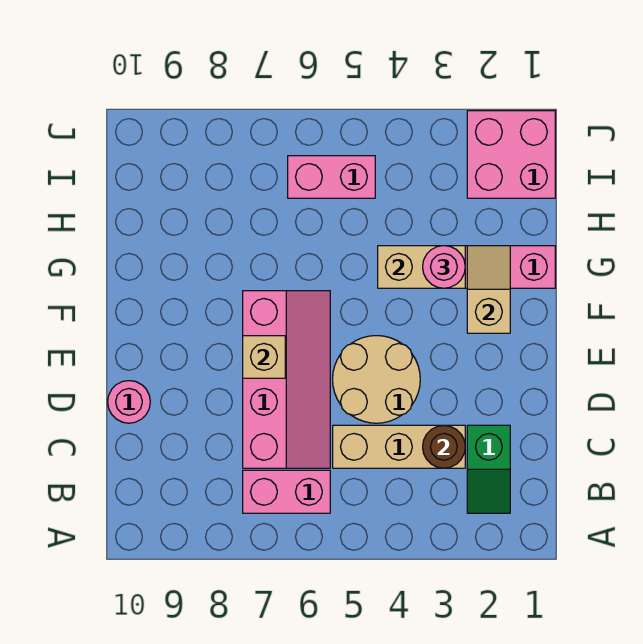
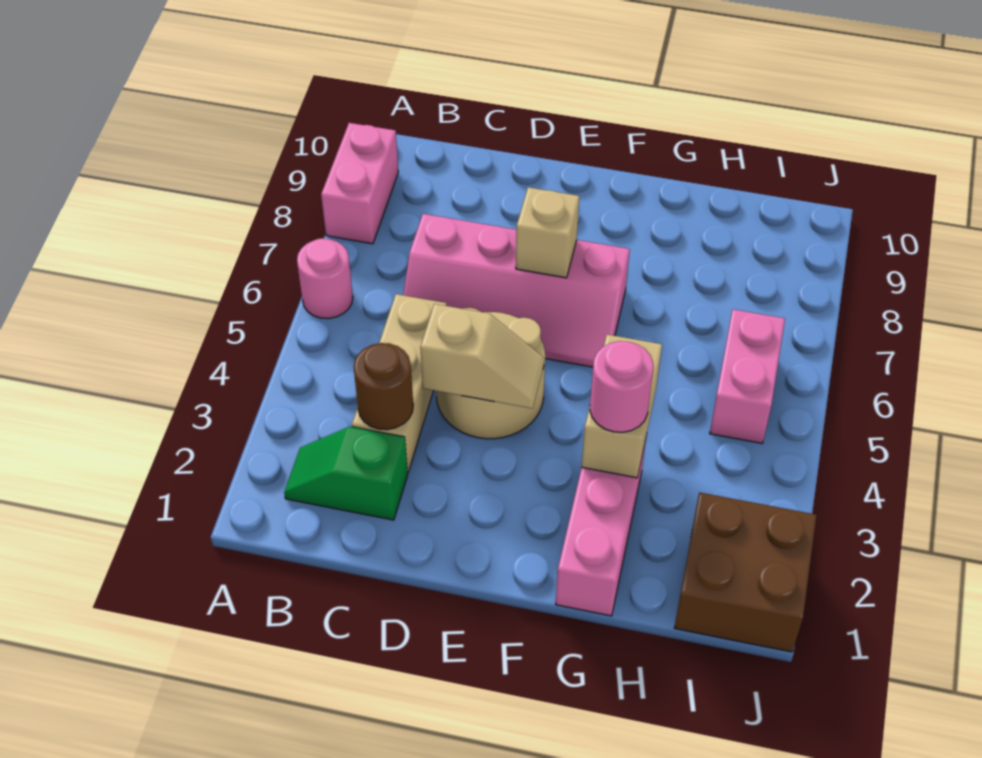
pink brick B6:B7 level 1 -> pink brick A8:A9 level 1
pink round brick D10 level 1 -> pink round brick A6 level 1
tan slope F2:G2 level 2 top F -> tan slope D4:E4 level 2 top D
pink brick I1:J2 level 1 -> brown brick I1:J2 level 1

